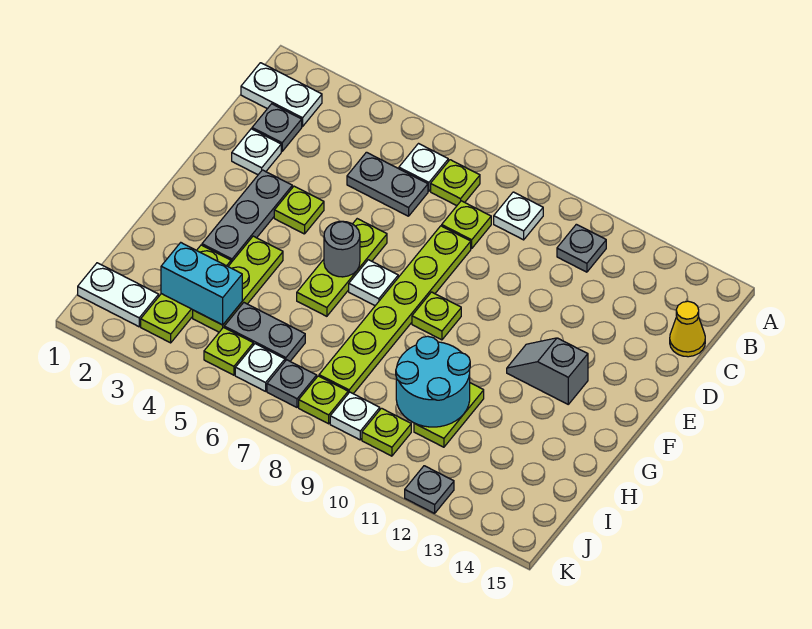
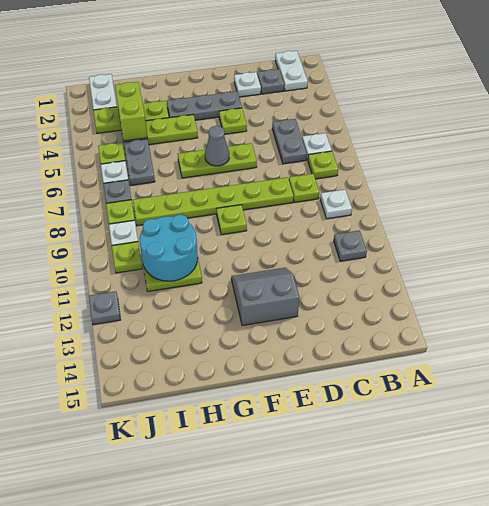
yellow cone C15 level 1 -> none
grey round brick F6 level 2 -> grey cone F6 level 2
white plate F7 level 1 -> none
grey slope F12:F13 level 1 top 13 -> grey slope E12:F13 level 1 top 13
cyan brick I3:I4 level 2 -> lime brick I3:I4 level 2

